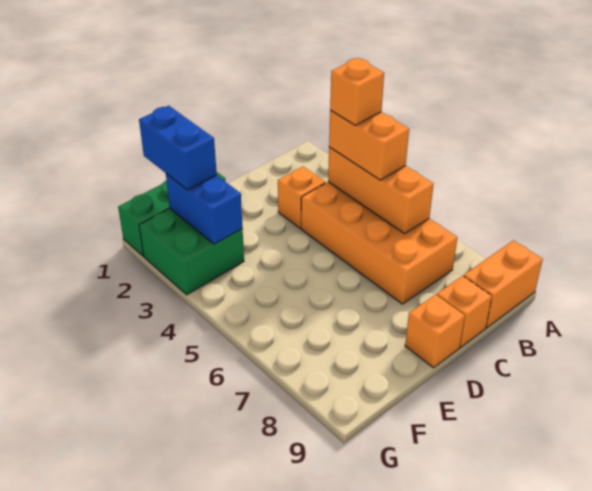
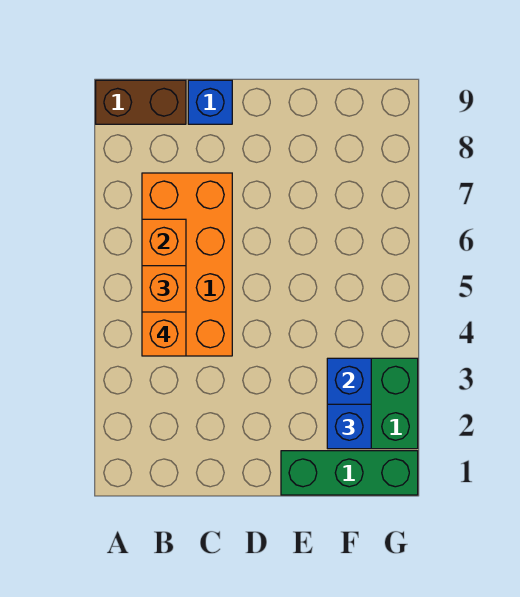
orange brick A9:B9 level 1 -> brown brick A9:B9 level 1
orange brick C3 level 1 -> none
orange brick C9 level 1 -> blue brick C9 level 1
orange brick D9 level 1 -> none
blue brick F1:F2 level 3 -> blue brick F2 level 3

